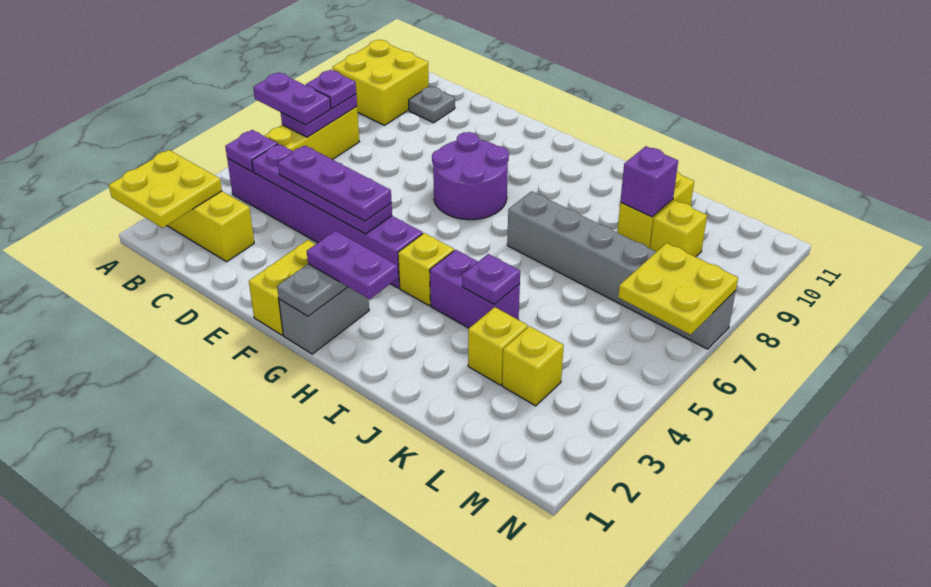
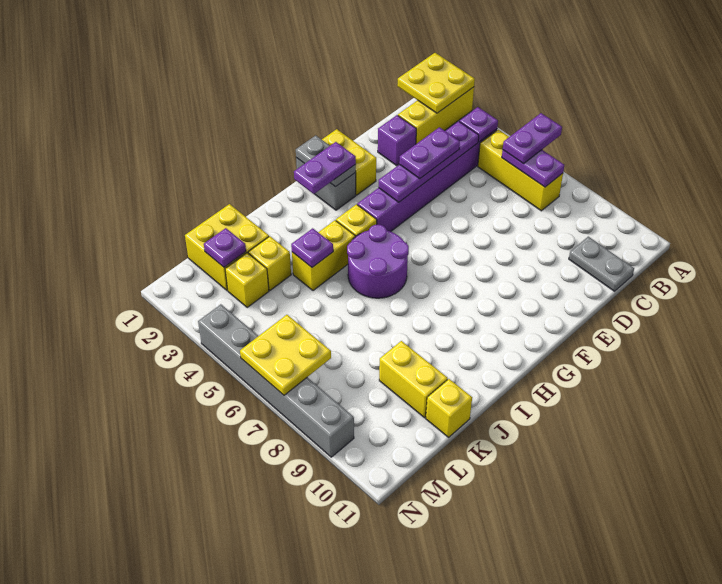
yellow brick A9:B10 level 1 -> yellow brick K1:L2 level 1
purple plate B7 level 3 -> purple plate L2 level 2
grey plate C10 level 1 -> grey plate C10:C11 level 1
purple plate D4:F4 level 3 -> purple plate D4:E4 level 3
purple round brick F7:G8 level 1 -> purple round brick H5:I6 level 1
purple brick I4:J4 level 1 -> yellow brick I4:J4 level 1
grey brick I7:N7 level 1 -> grey brick N4:N9 level 1
purple brick K9 level 2 -> purple brick D2 level 1
yellow brick L9 level 1 -> yellow brick K11 level 1

